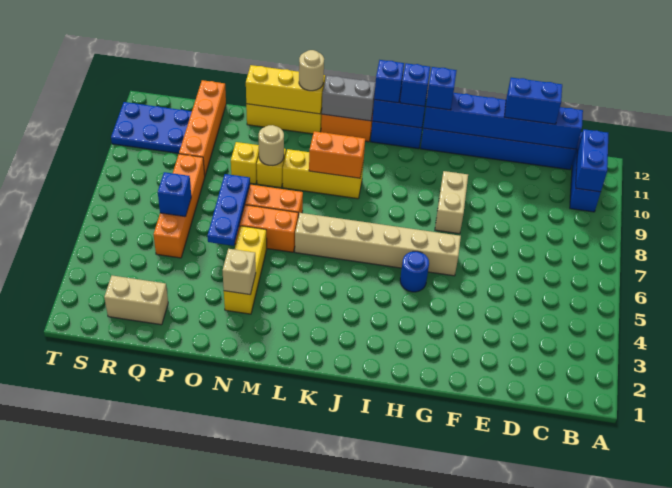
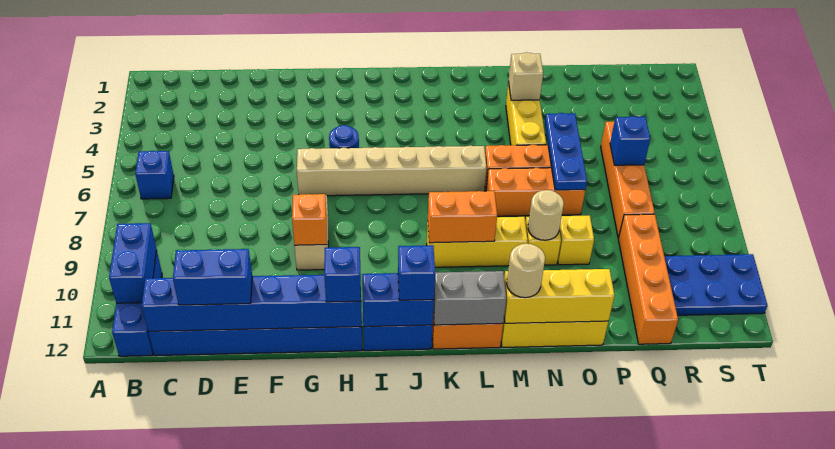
none -> orange brick G9 level 2
blue brick I12 level 3 -> blue brick B6 level 1
tan brick Q2:R2 level 1 -> none

